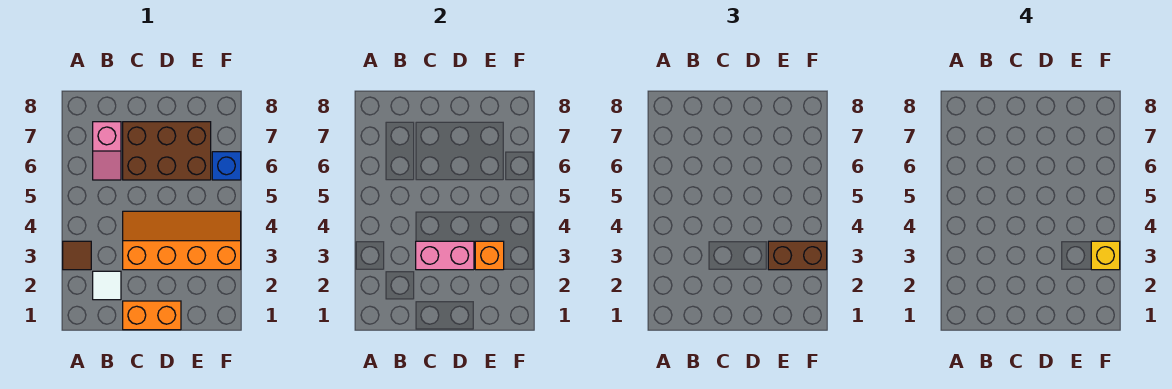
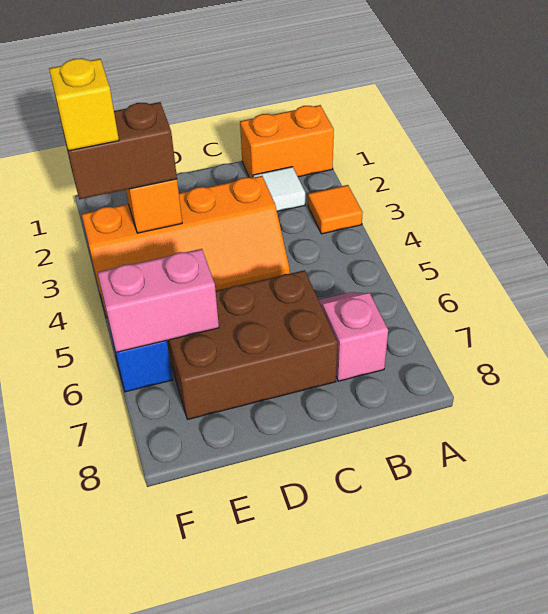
brown tile A3 level 1 -> orange tile A3 level 1
orange brick C1:D1 level 1 -> orange brick A1:B1 level 1
pink brick C3:D3 level 2 -> pink brick E6:F6 level 2

